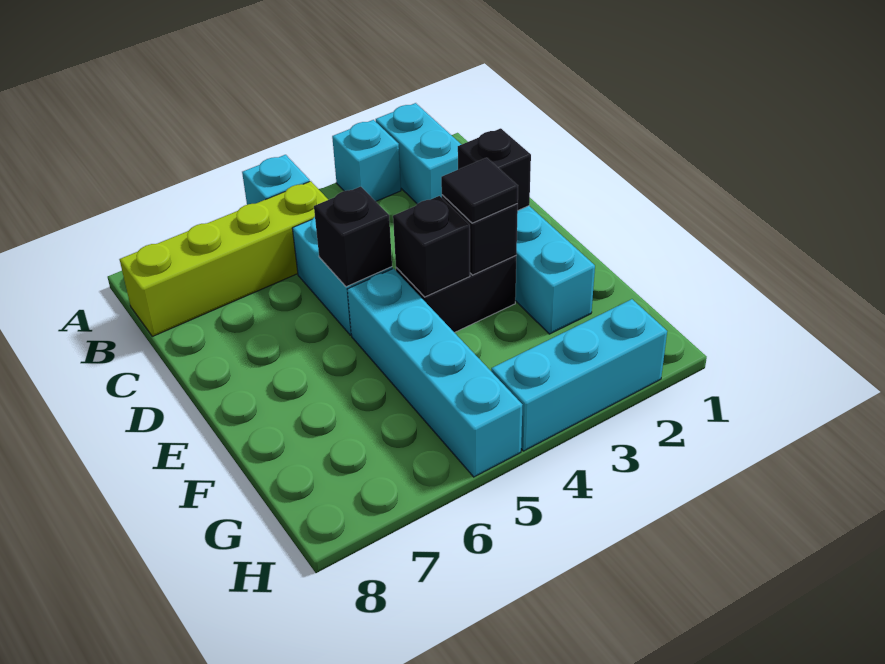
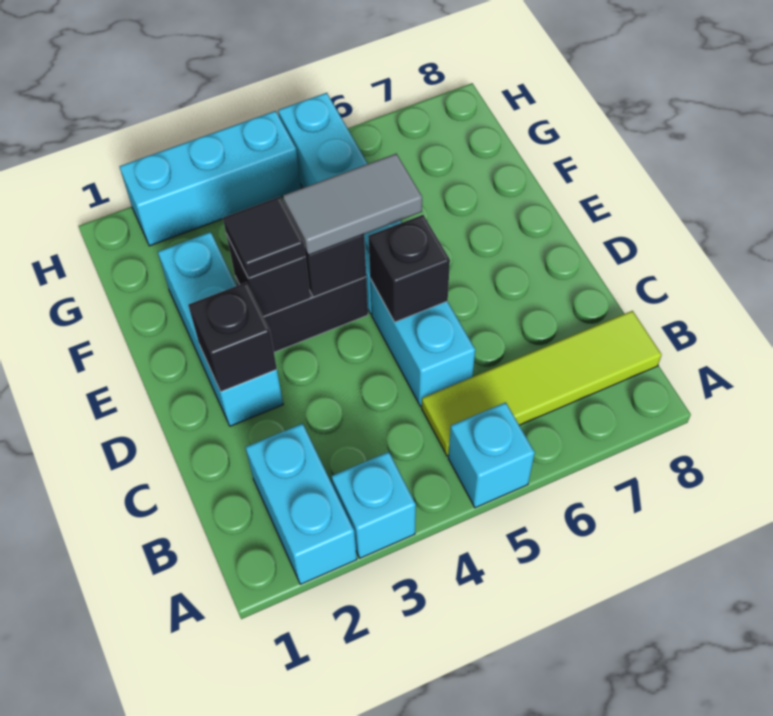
lime brick B5:B8 level 1 -> lime tile B5:B8 level 1
none -> grey tile E4:E5 level 3

